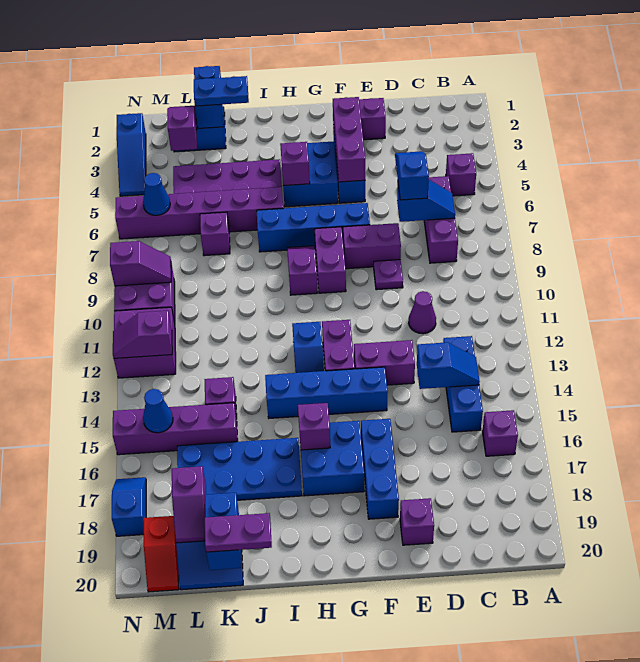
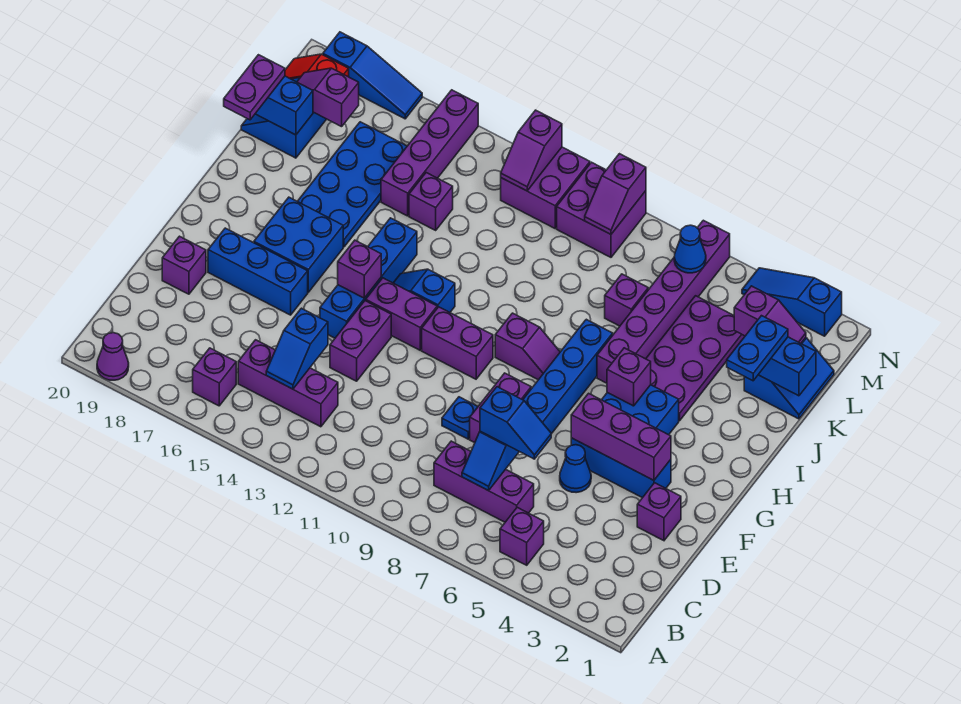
blue brick C13:C15 level 1 -> purple brick C13:C15 level 1
purple cone D11 level 1 -> purple cone A19 level 1
purple plate E9 level 1 -> blue plate E9 level 1
purple brick G8:G9 level 1 -> purple brick G10:G11 level 1
purple brick H16 level 2 -> purple brick G14 level 2
purple slope M12:N12 level 2 top M -> purple slope M12:N12 level 2 top N
blue cone M15 level 2 -> blue cone E5 level 1
blue slope N17:N18 level 1 top 18 -> blue slope N17:N19 level 1 top 19

